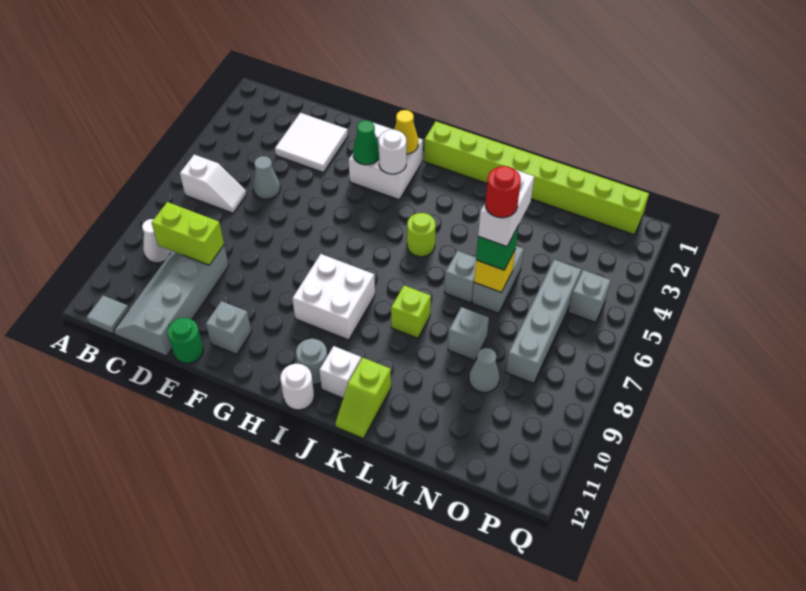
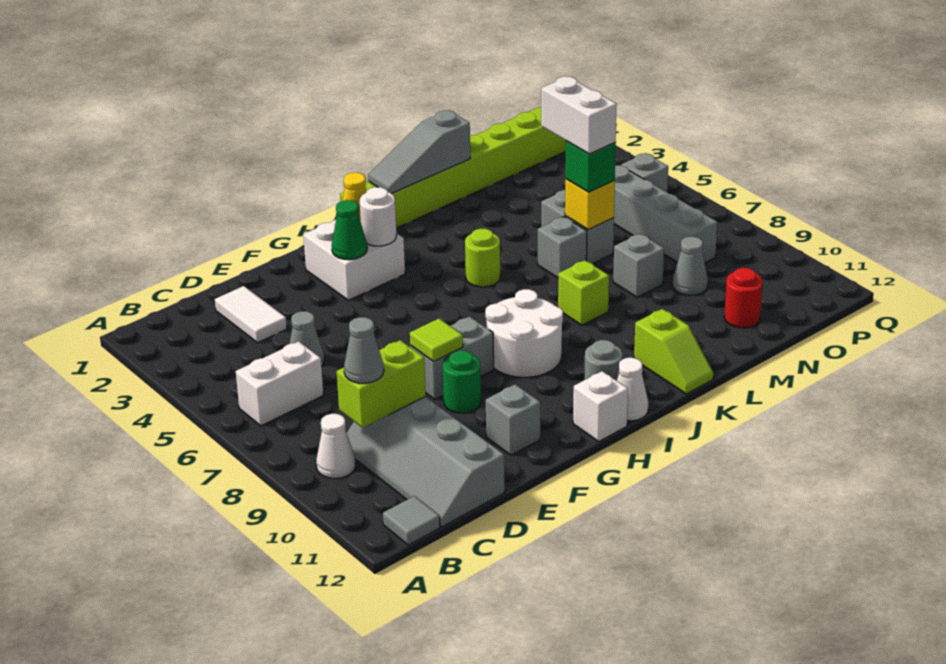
white slope B6:C6 level 1 top B -> white brick B6:C6 level 1
none -> grey cone C9 level 3
white tile D2:E3 level 1 -> white tile D2:D3 level 1
green round brick E12 level 1 -> green round brick F9 level 1
none -> grey brick F8:G8 level 1
none -> lime tile F8 level 2
white brick H8:I9 level 1 -> white round brick H8:I9 level 1
white round brick I12 level 1 -> white cone I12 level 1
none -> grey slope J1:L1 level 2 top L
white brick J11 level 1 -> white brick H12 level 1
red round brick M6 level 5 -> red round brick N11 level 1

